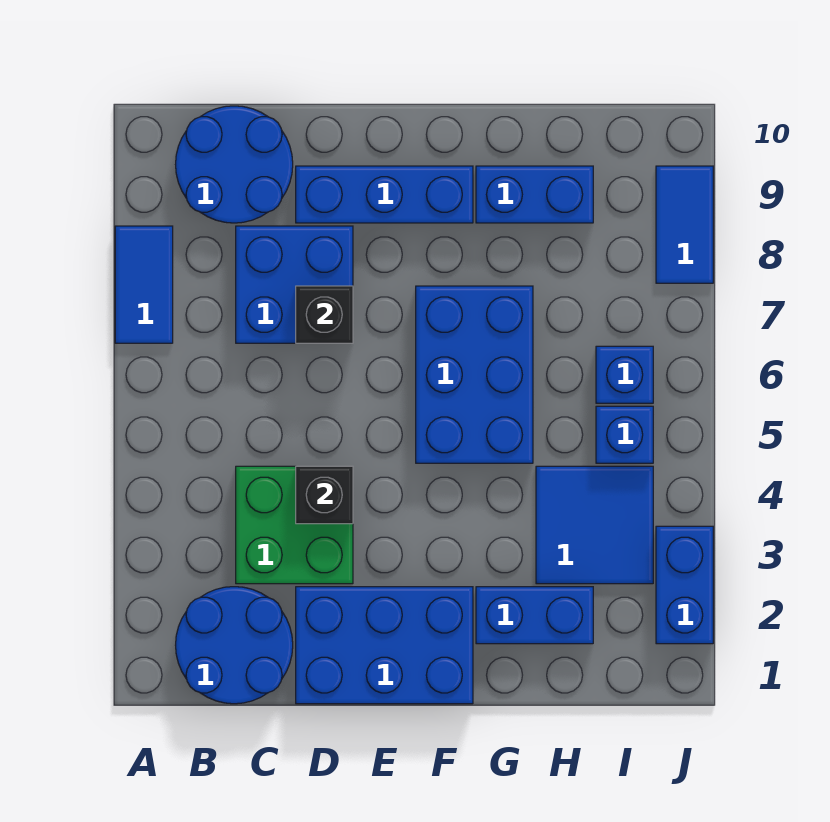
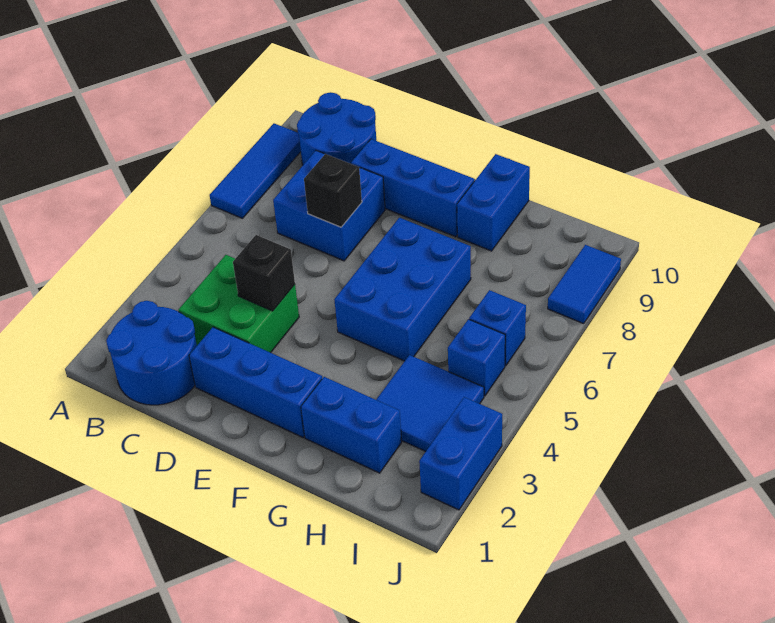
blue tile A7:A8 level 1 -> blue tile A7:A9 level 1
blue brick D1:F2 level 1 -> blue brick D2:F2 level 1
blue brick G9:H9 level 1 -> blue brick G9:G10 level 1

